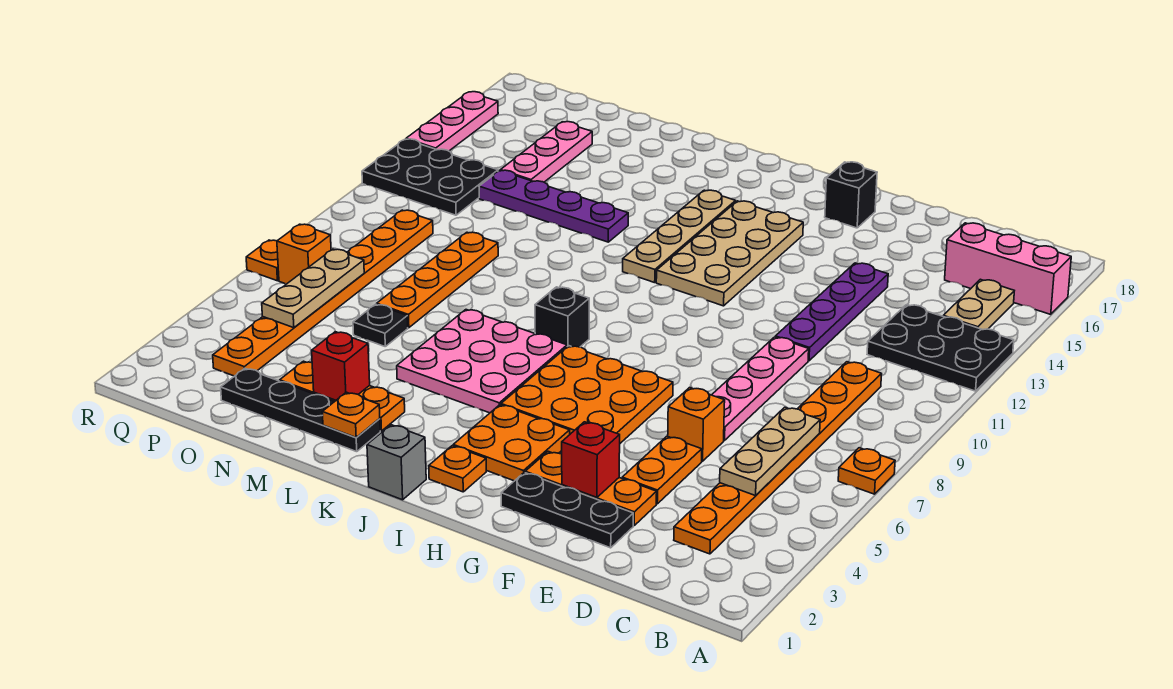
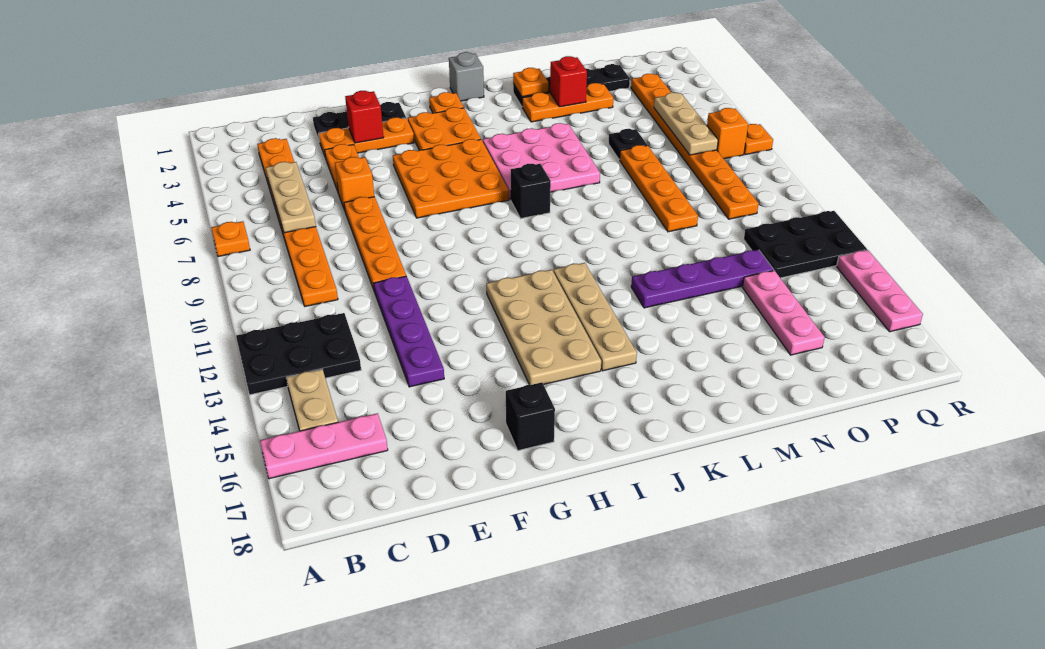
pink brick A16:C16 level 1 -> pink plate A16:C16 level 1
pink plate E7:E10 level 1 -> orange plate E7:E10 level 1

